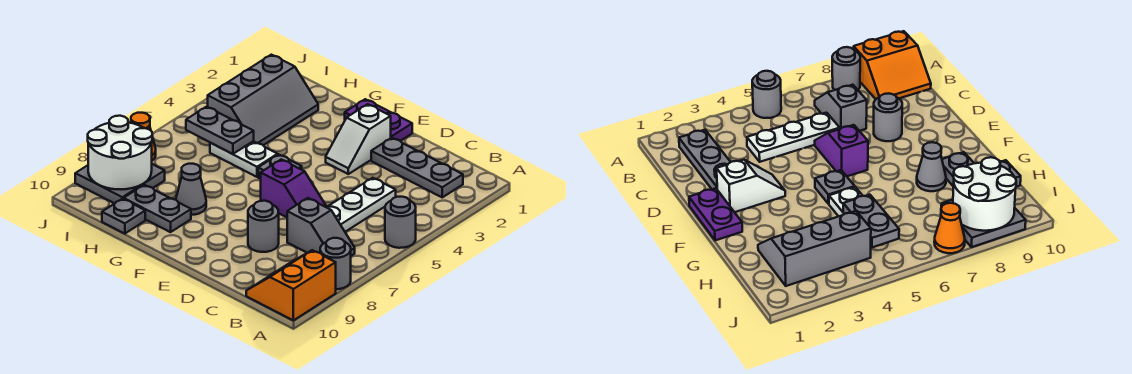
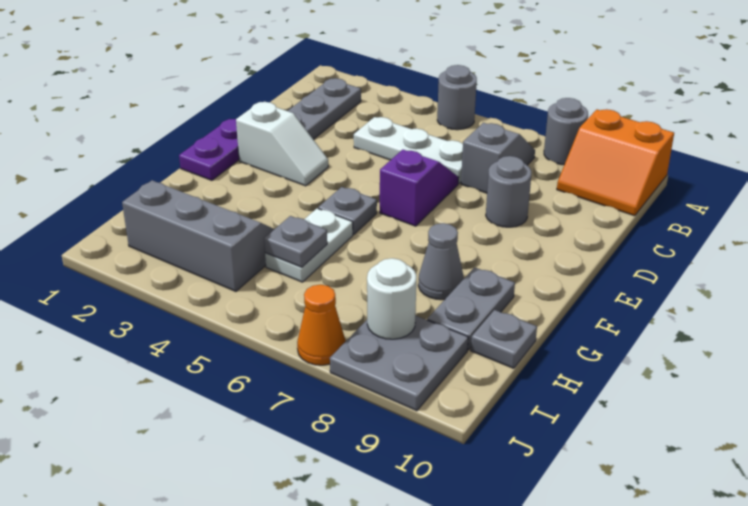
grey plate H5:I5 level 2 -> grey plate H5 level 2
white round brick I8:J9 level 2 -> white round brick I8 level 2

